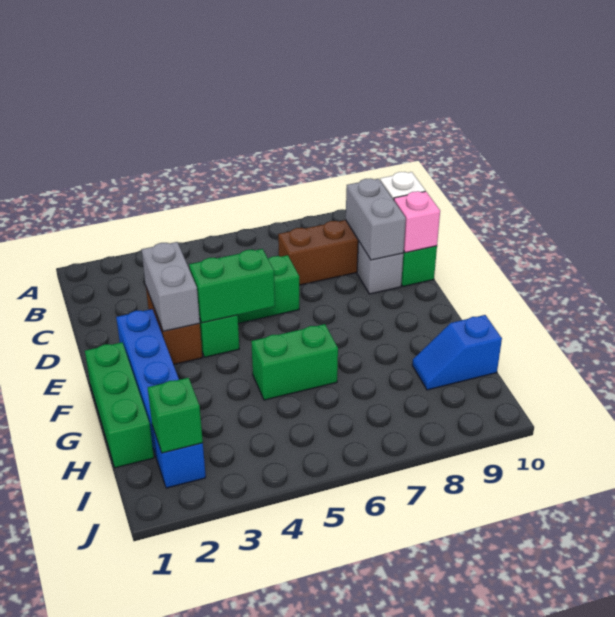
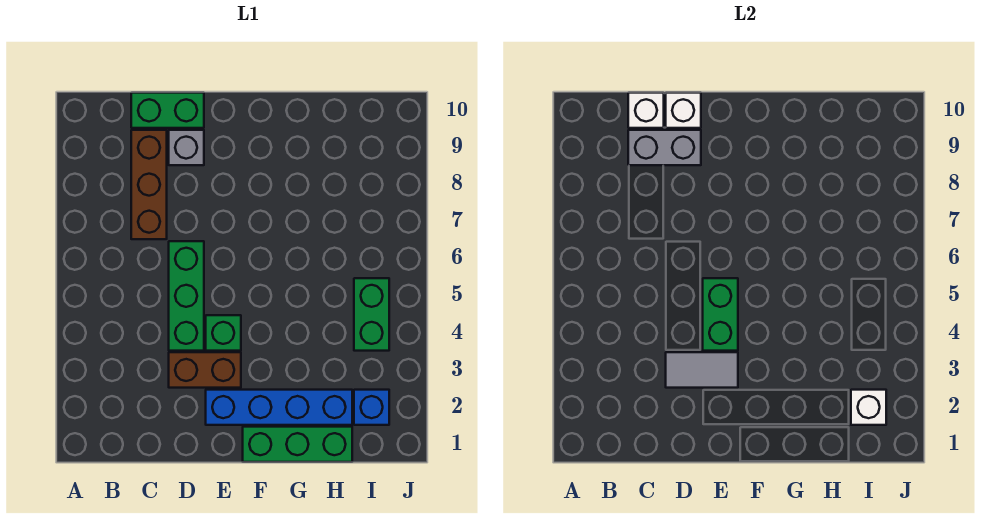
grey brick D3:E3 level 2 -> grey tile D3:E3 level 2
pink brick D10 level 2 -> white brick D10 level 2
green brick G5:G6 level 1 -> green brick I4:I5 level 1
blue slope H9:H10 level 1 top 10 -> none
green brick I2 level 2 -> white brick I2 level 2

